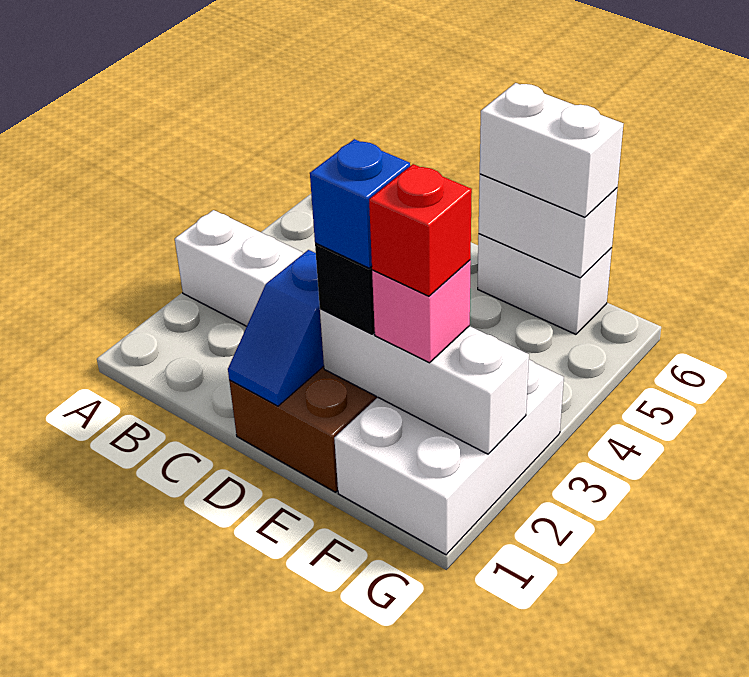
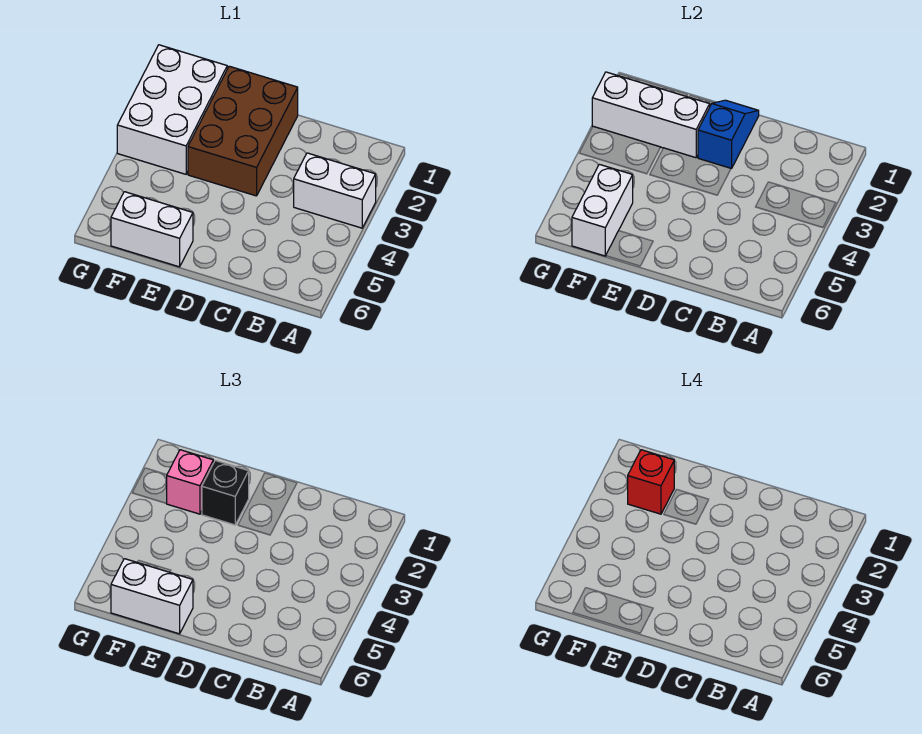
blue brick E2 level 4 -> none
white brick E6:F6 level 2 -> white brick F5:F6 level 2

